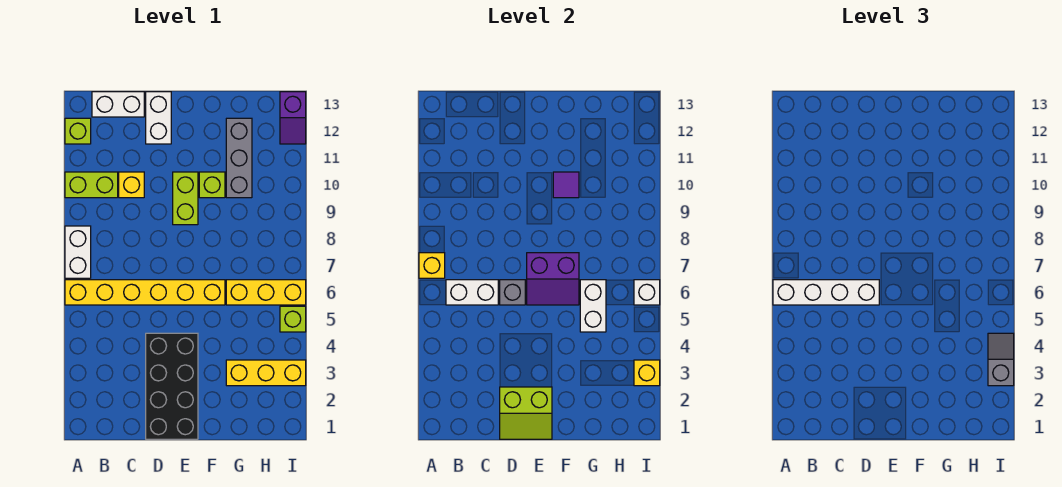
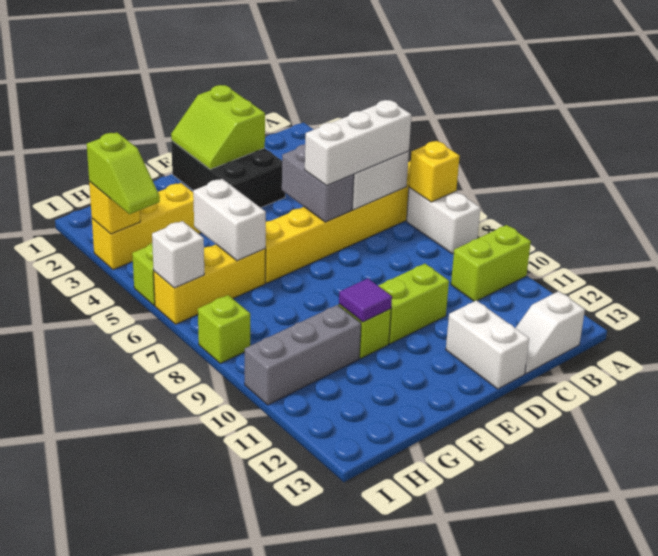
white brick A6:D6 level 3 -> white brick B6:D6 level 3
lime brick A12 level 1 -> lime brick I8 level 1
white brick B13:C13 level 1 -> white slope B13:C13 level 1 top B
yellow brick C10 level 1 -> none
black brick D1:E4 level 1 -> black brick D1:E3 level 1
lime slope D1:E2 level 2 top 2 -> lime slope D1:E2 level 2 top D
grey brick D6 level 2 -> grey brick D5:D6 level 2
purple slope E6:F7 level 2 top 7 -> none
lime brick E9:E10 level 1 -> lime brick D10:E10 level 1
grey brick G10:G12 level 1 -> grey brick G10:I10 level 1
grey slope I3:I4 level 3 top 3 -> lime slope I3:I4 level 3 top 3
purple slope I12:I13 level 1 top 13 -> none

